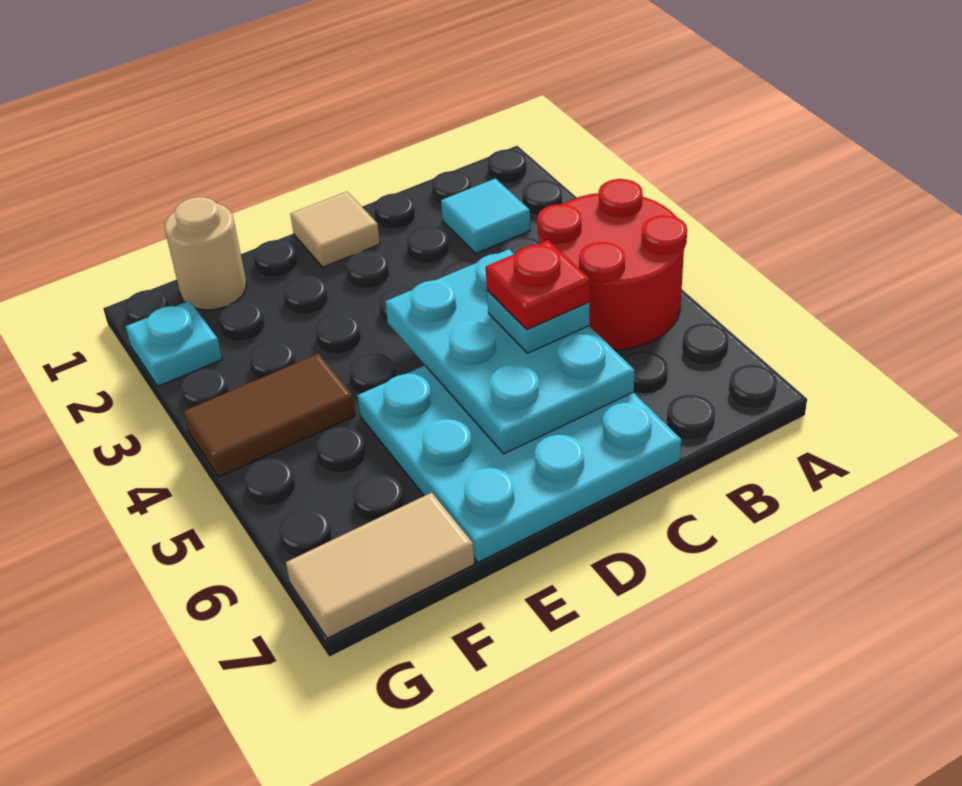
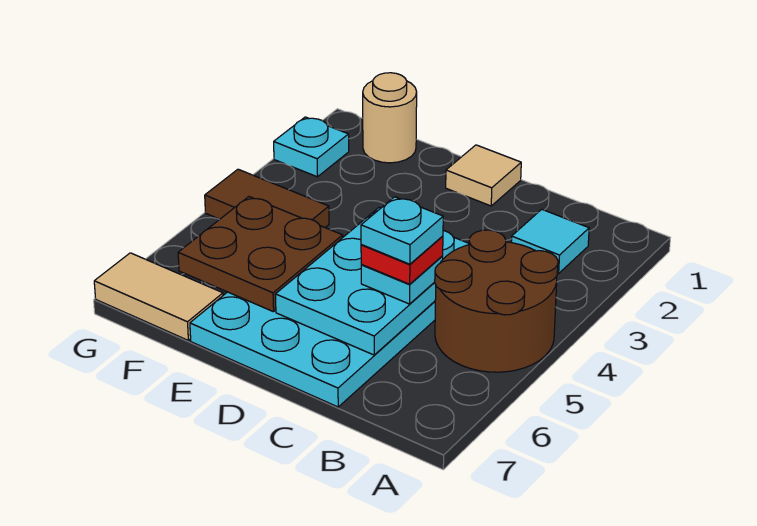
red round brick A4:B5 level 1 -> brown round brick A4:B5 level 1
none -> cyan plate C5 level 5
none -> brown plate E5:F6 level 2

